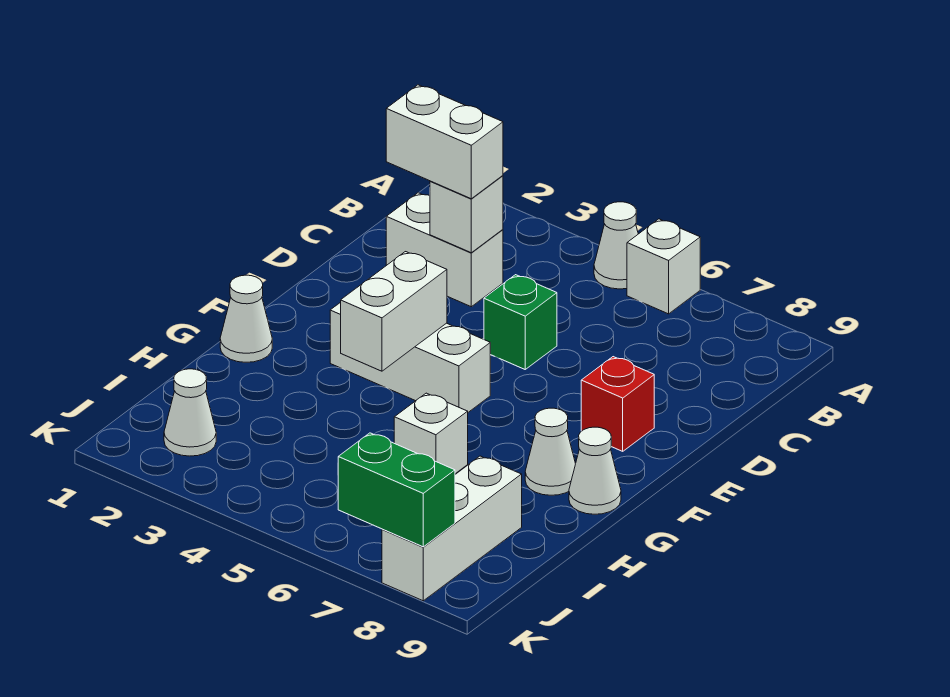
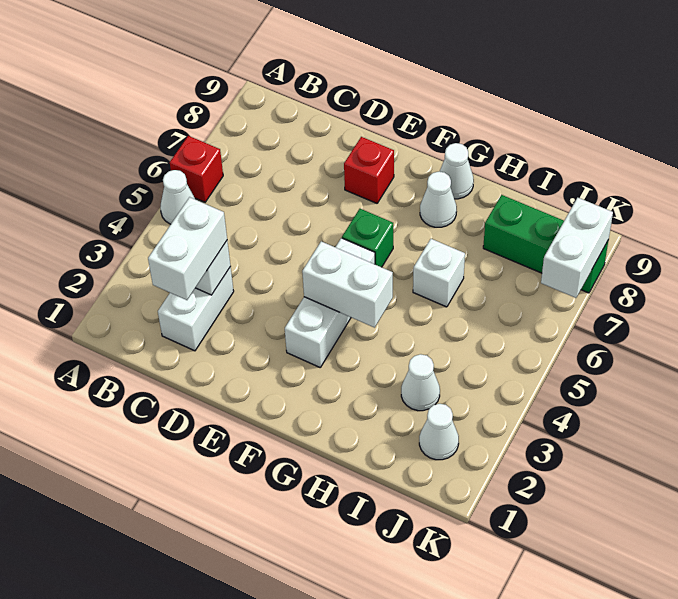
white brick A6 level 1 -> red brick A6 level 1
green brick D5 level 1 -> green brick F6 level 1
white cone G1 level 1 -> white cone I3 level 1
white brick I8:K8 level 1 -> green brick I8:K8 level 1
green brick K7:K8 level 2 -> white brick K7:K8 level 2

